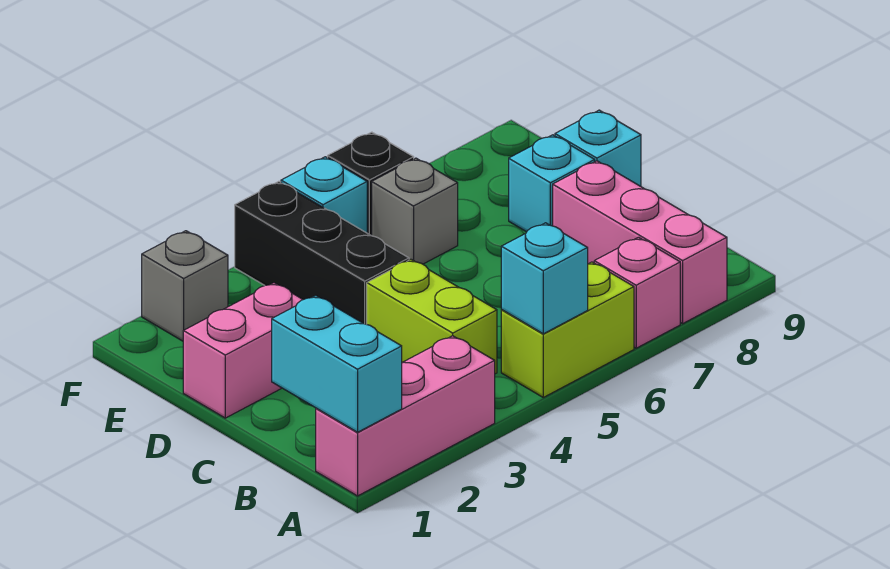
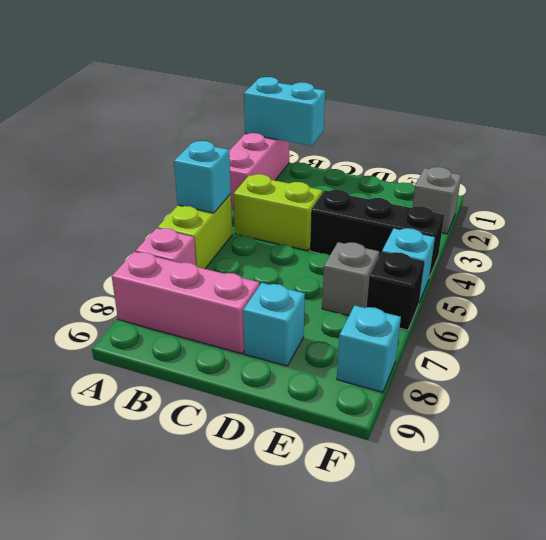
pink brick D1:D2 level 1 -> none
cyan brick D9 level 1 -> cyan brick F8 level 1

